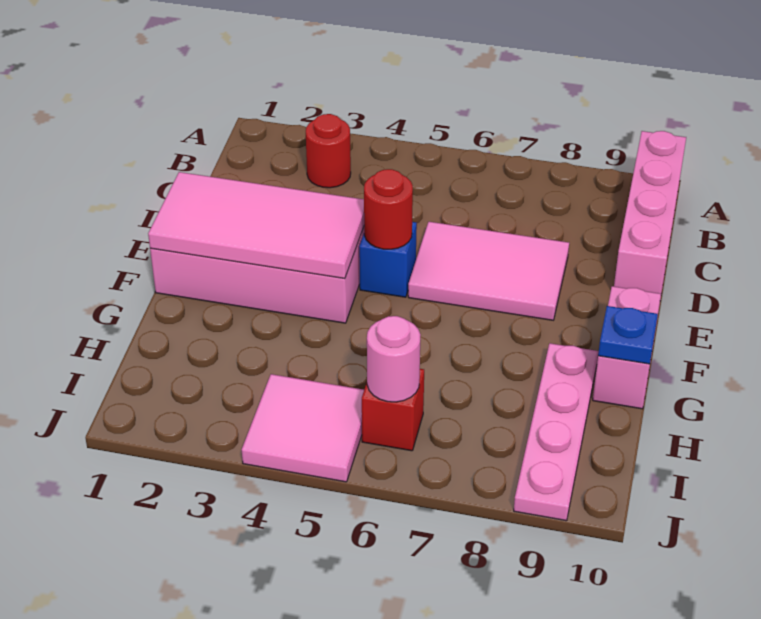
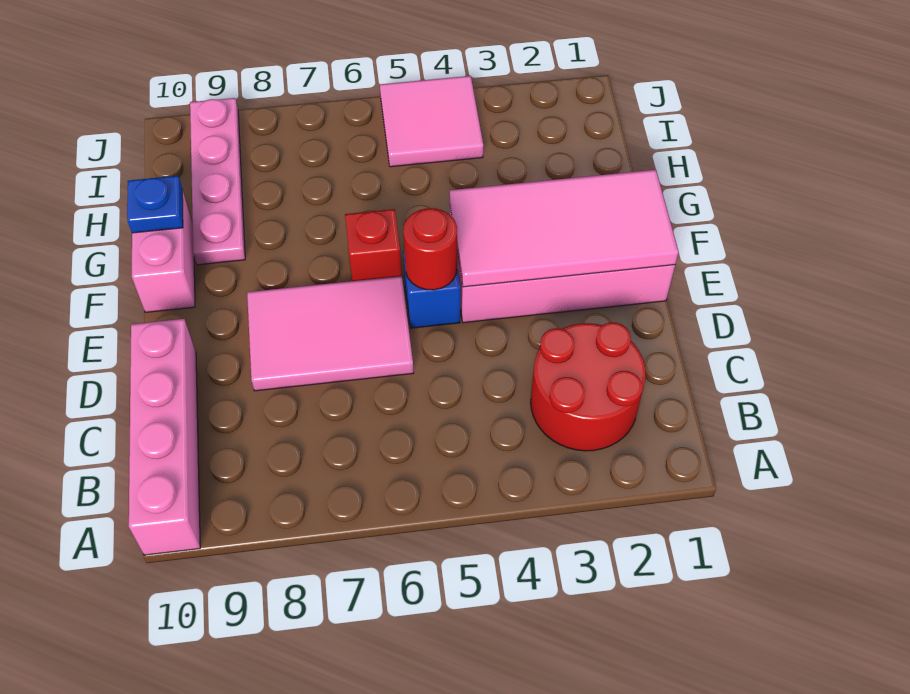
red round brick B3 level 1 -> red round brick B2:C3 level 1
red brick I6 level 1 -> red brick F6 level 1
pink round brick I6 level 2 -> none

